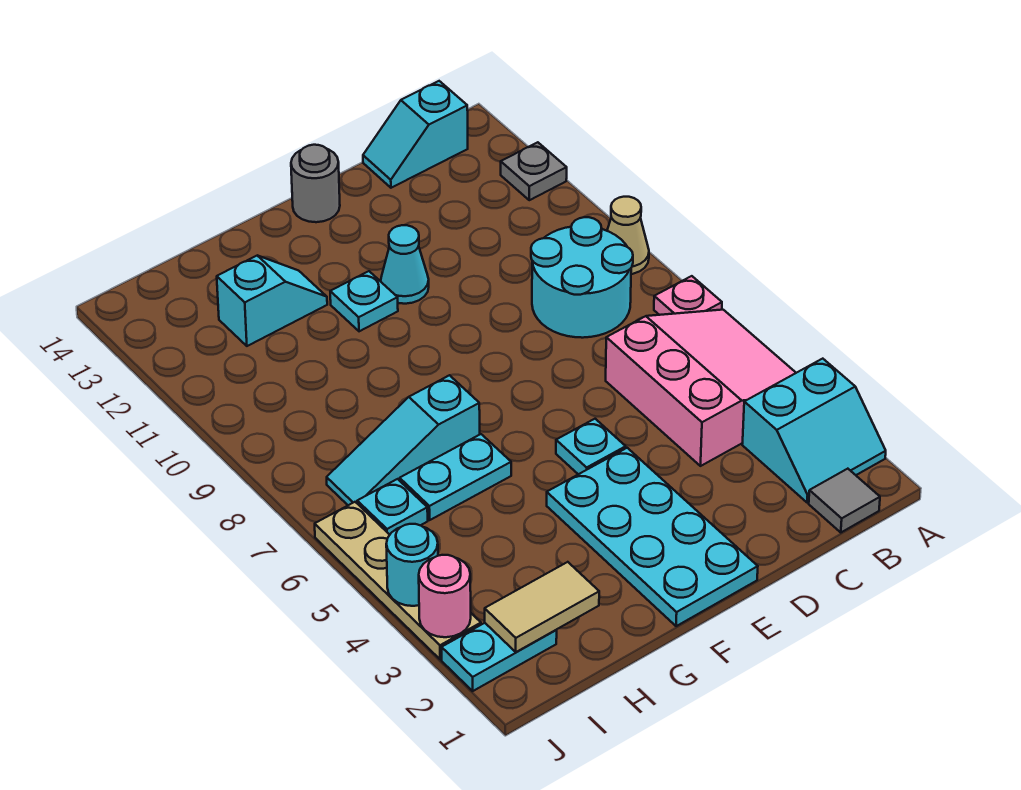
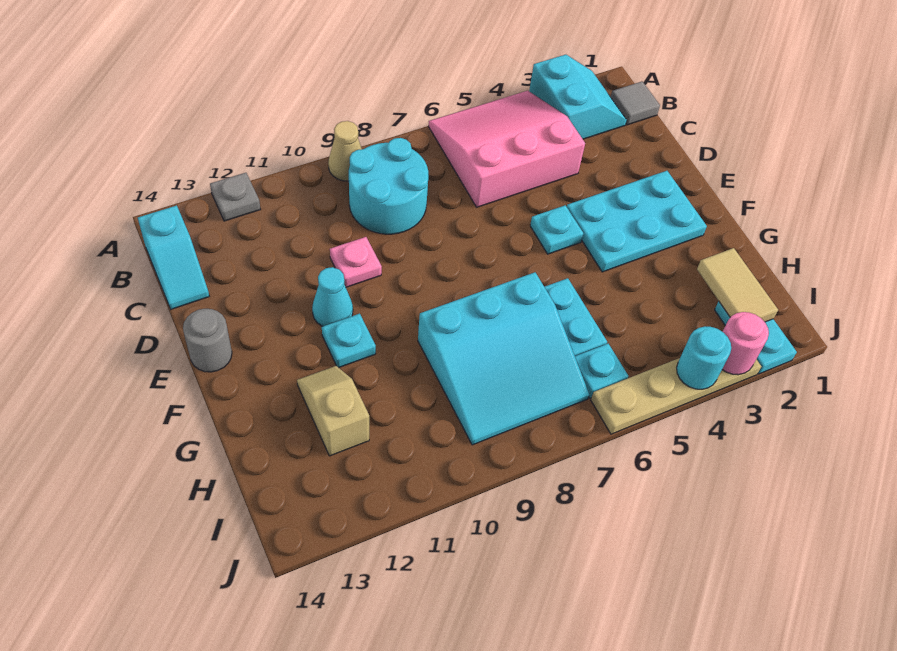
pink plate A7 level 1 -> pink plate D10 level 1
cyan plate E1:F4 level 1 -> cyan plate E2:F4 level 1
cyan slope G7:I7 level 1 top G -> cyan slope G7:I9 level 1 top G
cyan slope G12:H12 level 1 top H -> tan slope G12:H12 level 1 top H

